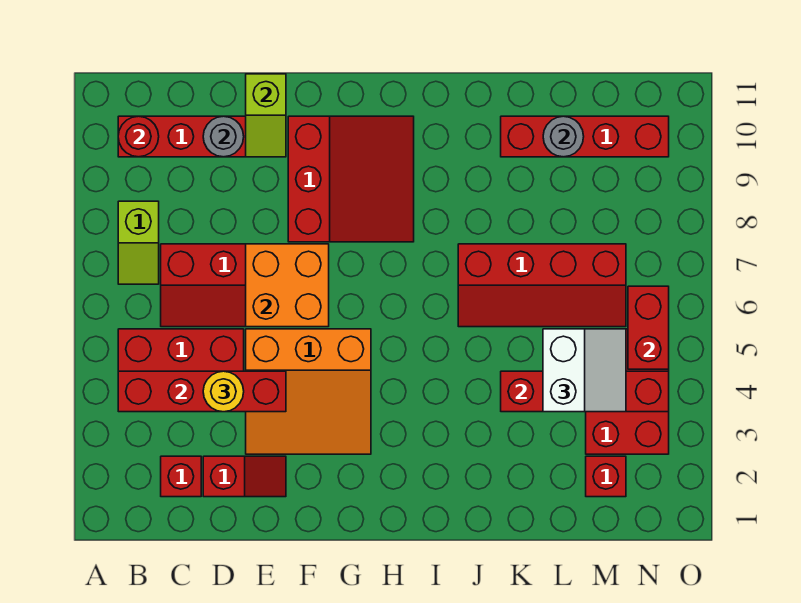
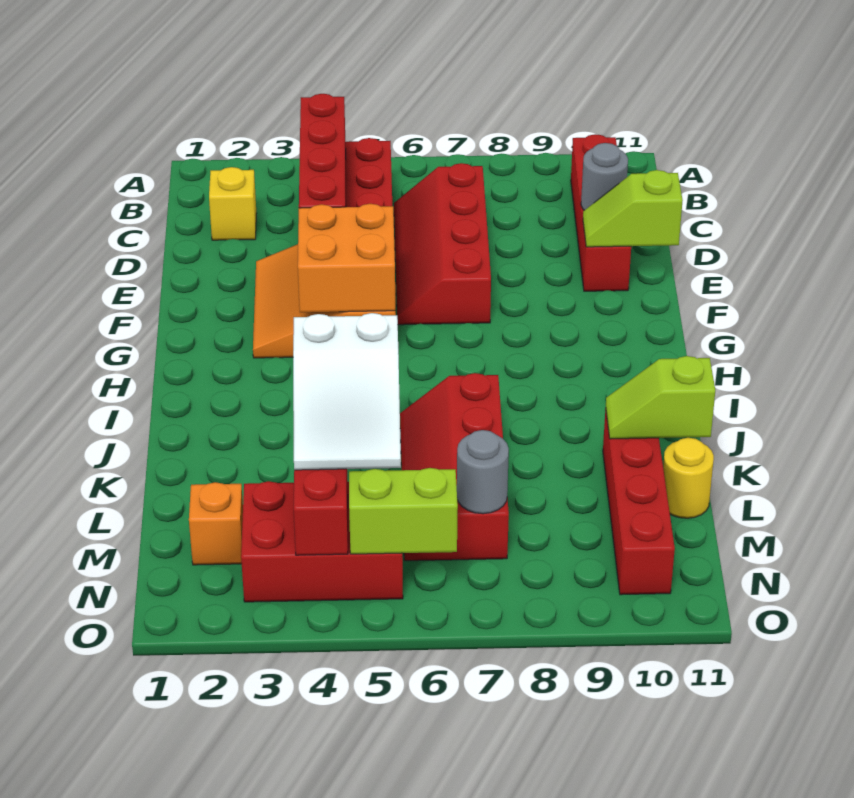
lime slope B7:B8 level 1 top 8 -> lime slope K10:K11 level 2 top 11
red round brick B10 level 2 -> none
red brick C2 level 1 -> yellow brick C2 level 1
red slope D2:E2 level 1 top D -> none
yellow round brick D4 level 3 -> yellow round brick L11 level 1
orange brick E6:F7 level 2 -> orange brick F4:G5 level 2
red slope F8:H10 level 1 top F -> none
white slope L4:M5 level 3 top L -> white slope K4:M5 level 3 top K
grey round brick L10 level 2 -> grey round brick M7 level 2
red brick M2 level 1 -> orange brick M2 level 1
red brick N5:N6 level 2 -> lime brick N5:N6 level 2

